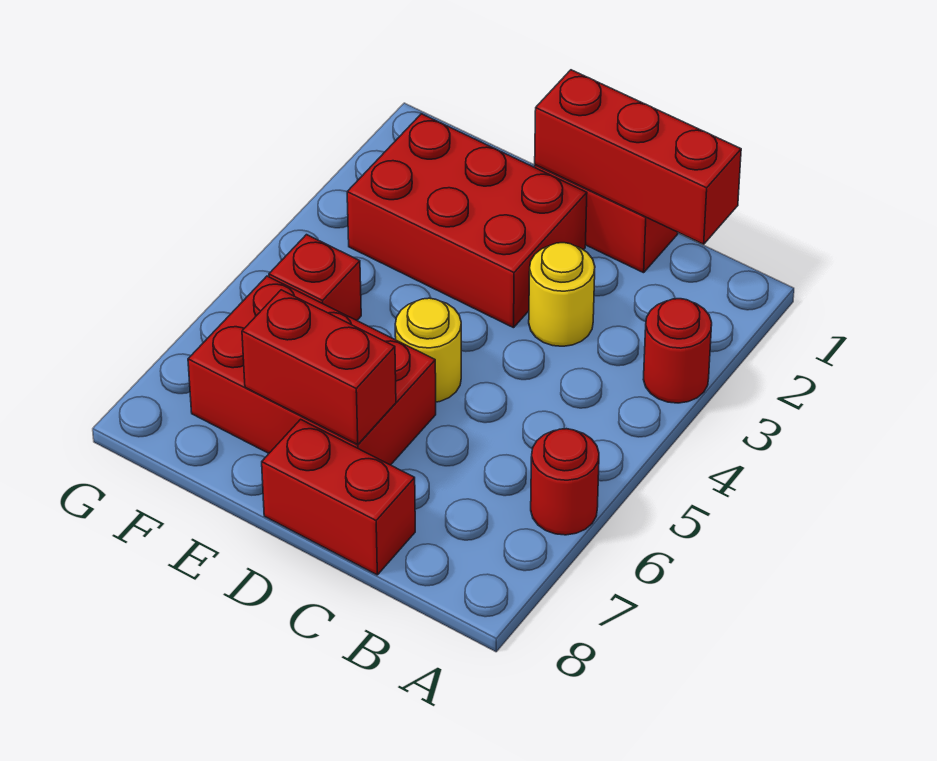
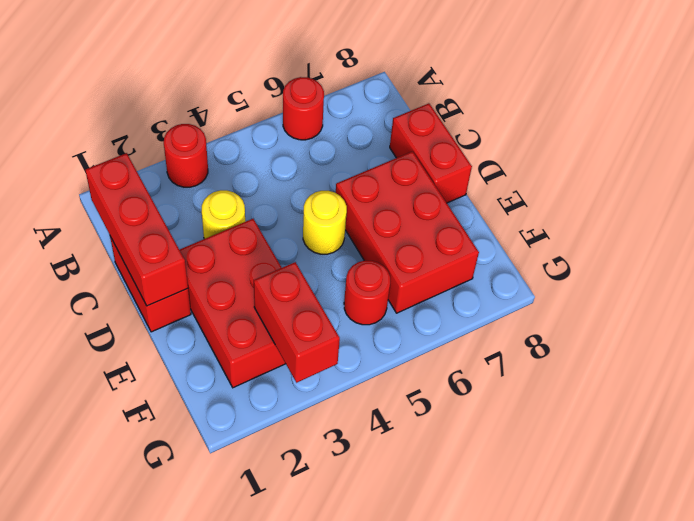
red brick D7:E7 level 2 -> red brick F3:G3 level 2
red brick F5 level 1 -> red round brick F5 level 1

